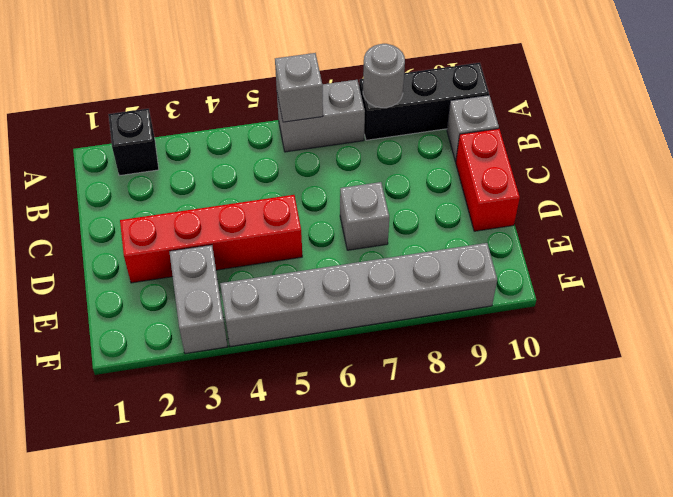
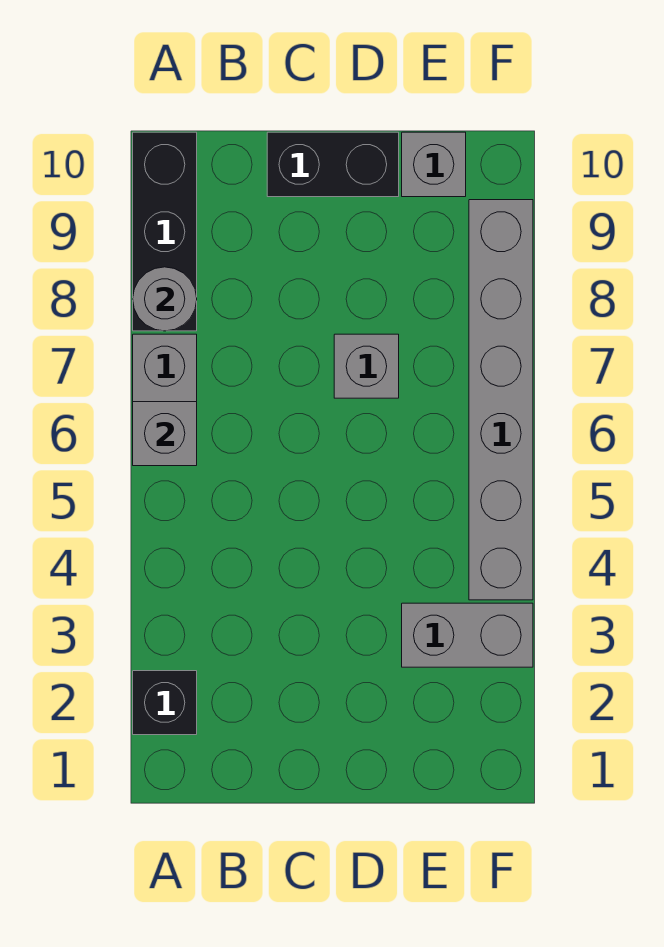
grey brick B10 level 1 -> grey brick E10 level 1
red brick C10:D10 level 1 -> black brick C10:D10 level 1
red brick D2:D5 level 1 -> none

